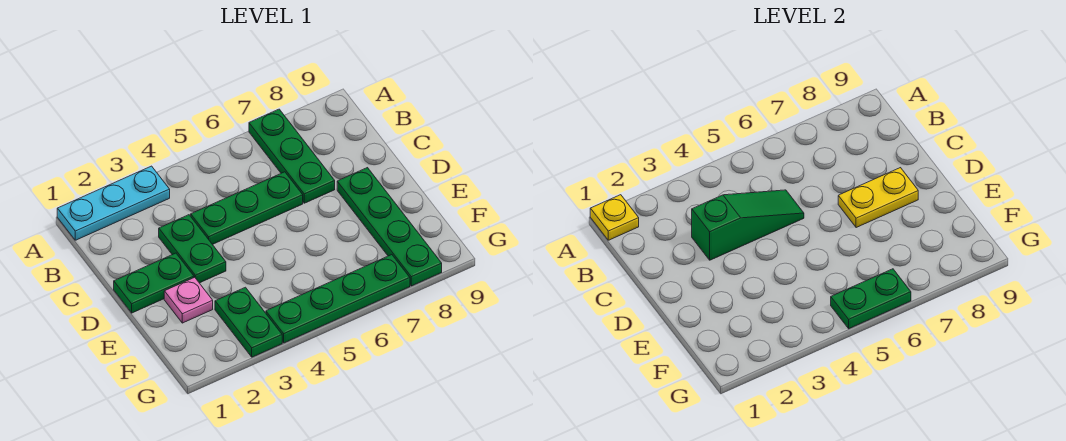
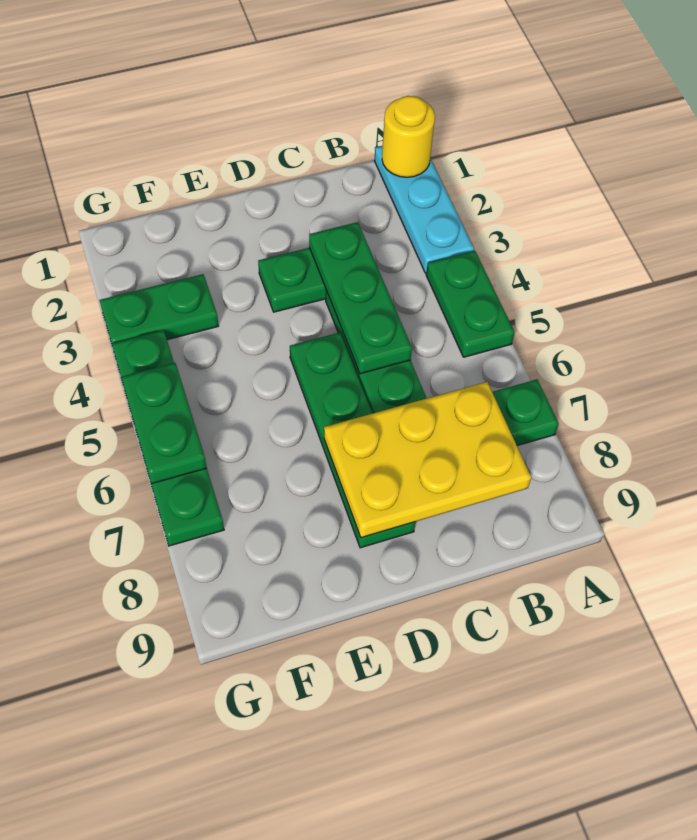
yellow plate A1 level 2 -> yellow round brick A1 level 2
green slope C3:C5 level 2 top 3 -> green plate C3:C5 level 2
green plate D1:D2 level 1 -> green plate A4:A5 level 1
yellow plate D7:D8 level 2 -> yellow plate B7:D8 level 2
green plate D8:G8 level 1 -> green plate D5:D8 level 1
pink plate E2 level 1 -> none

